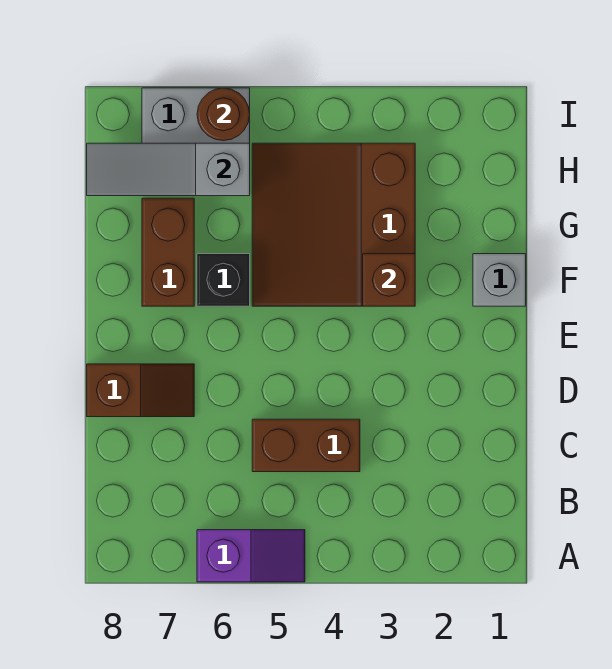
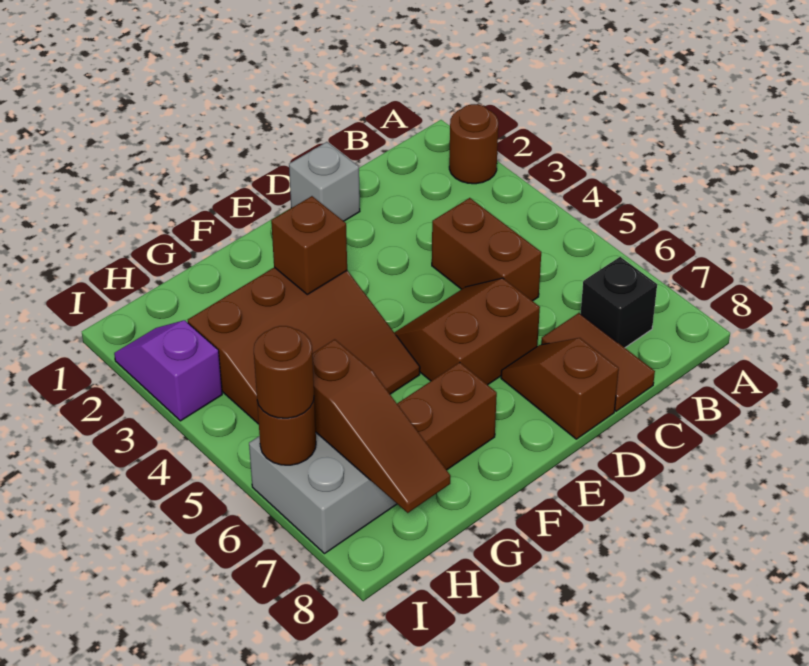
none -> brown round brick A2 level 1
purple slope A5:A6 level 1 top 6 -> purple slope I2:I3 level 1 top 3
none -> brown tile C7:C8 level 1
none -> brown slope D5:E6 level 1 top 6
grey brick F1 level 1 -> grey brick D1 level 1
black brick F6 level 1 -> black brick B7 level 1
grey slope H6:H8 level 2 top 6 -> brown slope H6:H8 level 2 top 6
none -> brown round brick I6 level 3

